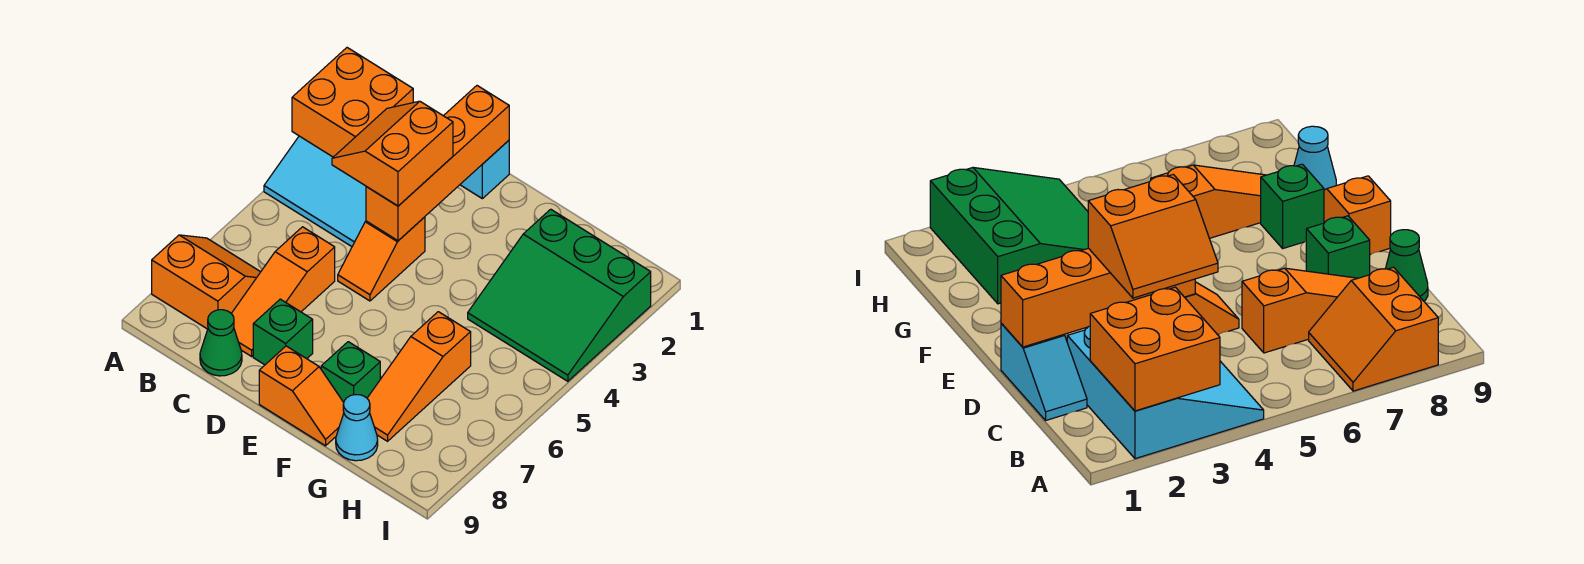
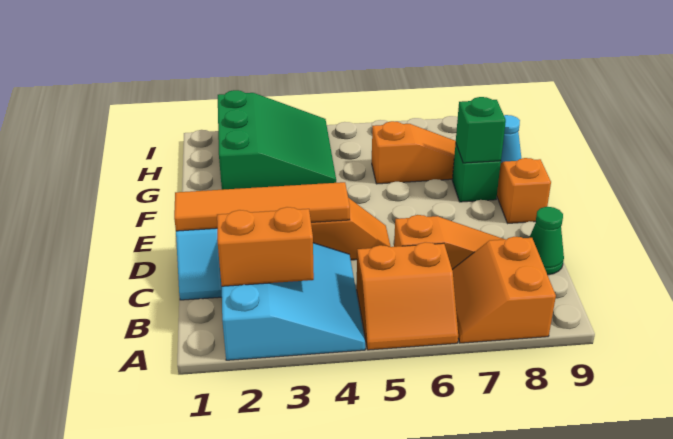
orange brick A2:B3 level 2 -> orange brick B2:B3 level 2
orange slope C3:D4 level 3 top D -> orange slope A5:B6 level 1 top B
orange brick D1:D4 level 2 -> orange tile D1:D4 level 2
green brick D8 level 1 -> green brick F8 level 2

